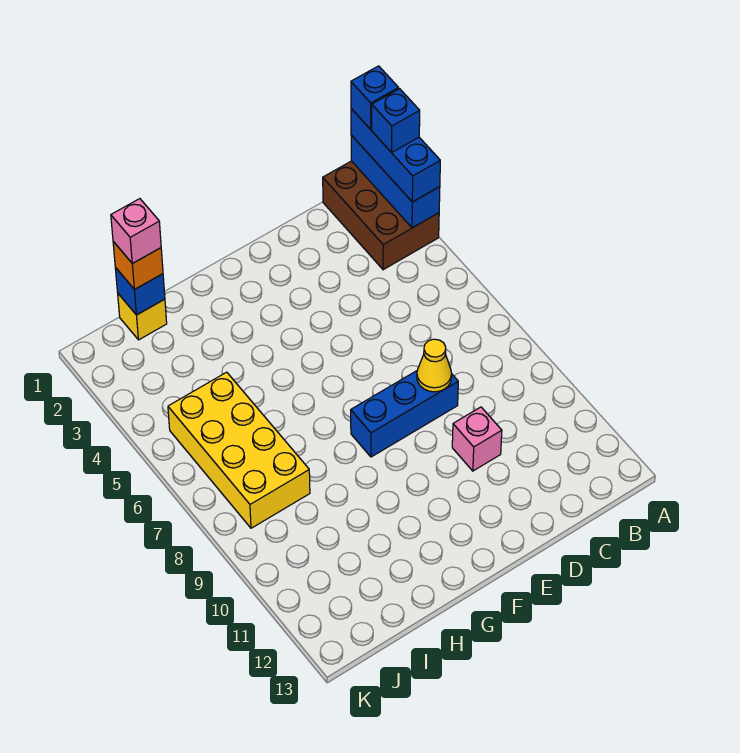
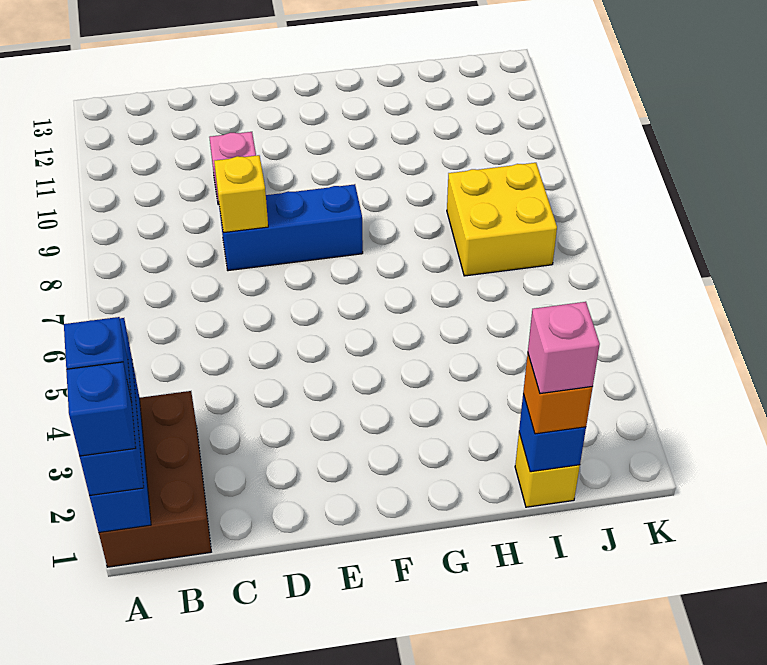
yellow cone D8 level 2 -> yellow brick D8 level 2
yellow brick I5:J8 level 1 -> yellow brick I7:J8 level 1

